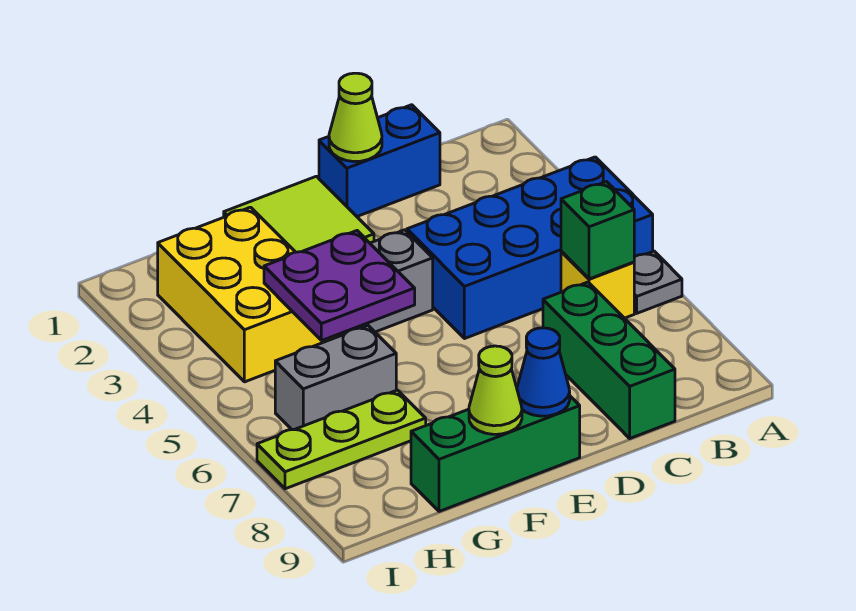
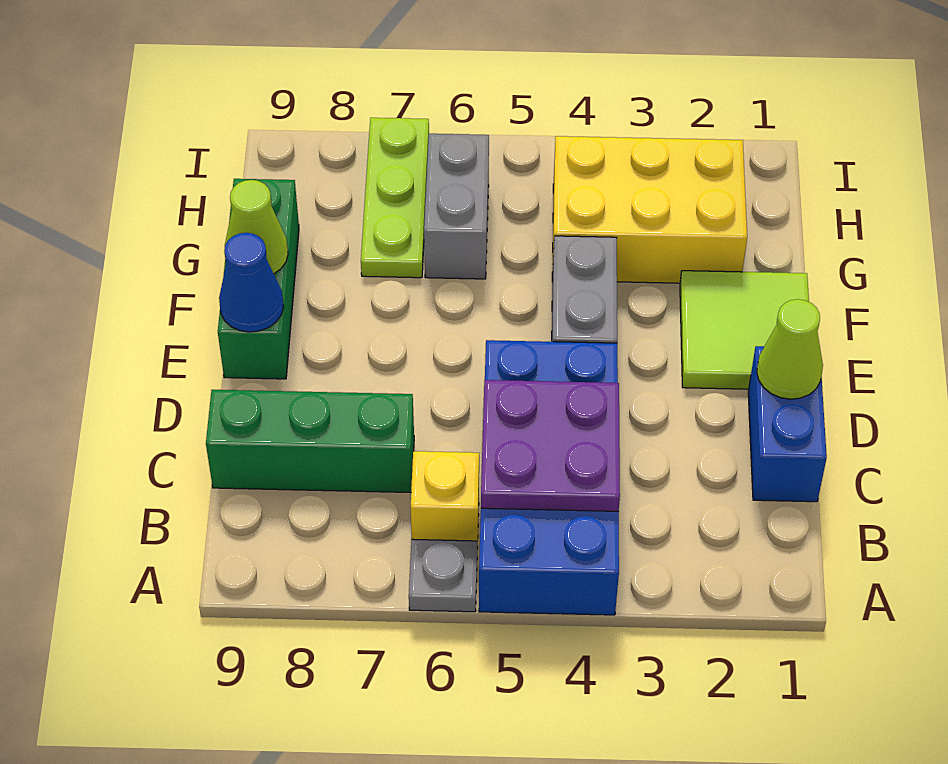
green brick B6 level 2 -> none
purple plate F4:G5 level 2 -> purple plate B4:C5 level 2

